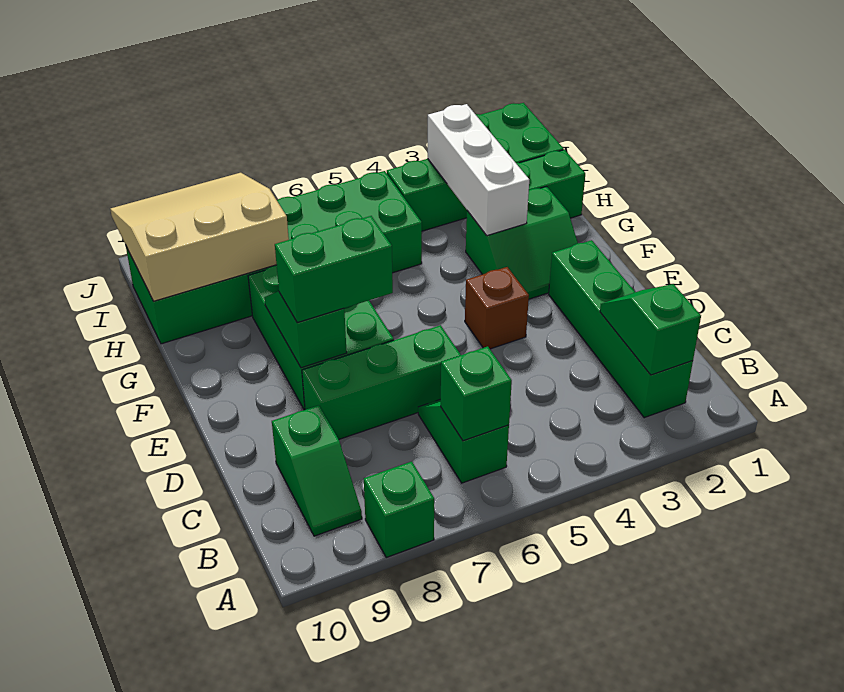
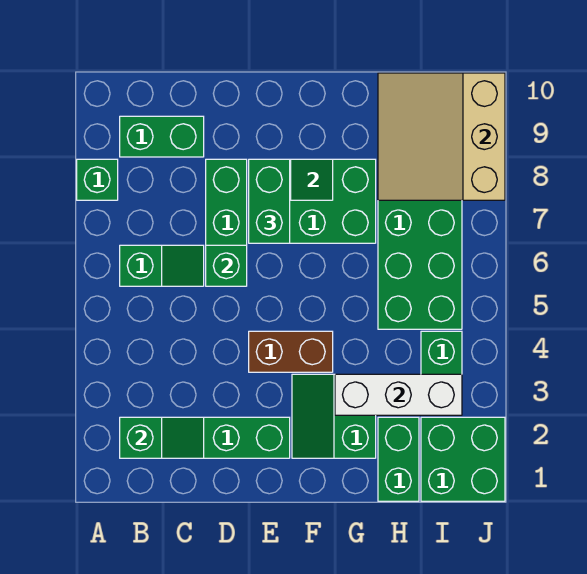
green brick B6 level 2 -> green brick D6 level 2
green slope B9:C9 level 1 top C -> green brick B9:C9 level 1
brown brick E4 level 1 -> brown brick E4:F4 level 1
tan slope H8:J10 level 2 top H -> tan slope H8:J10 level 2 top J

